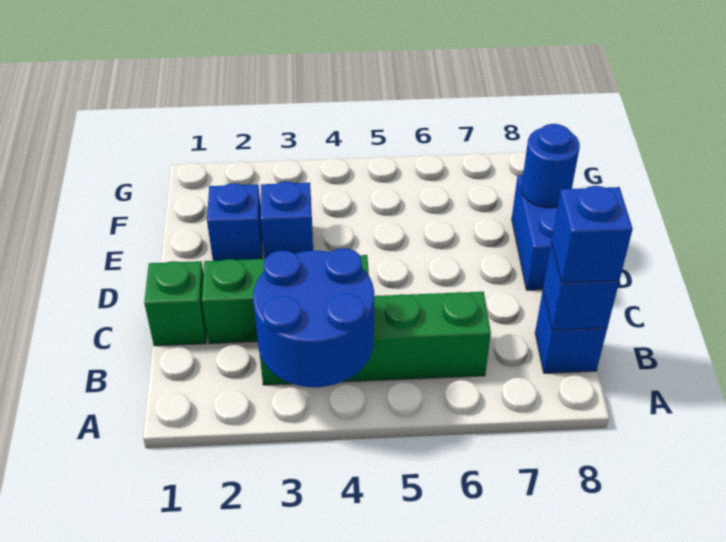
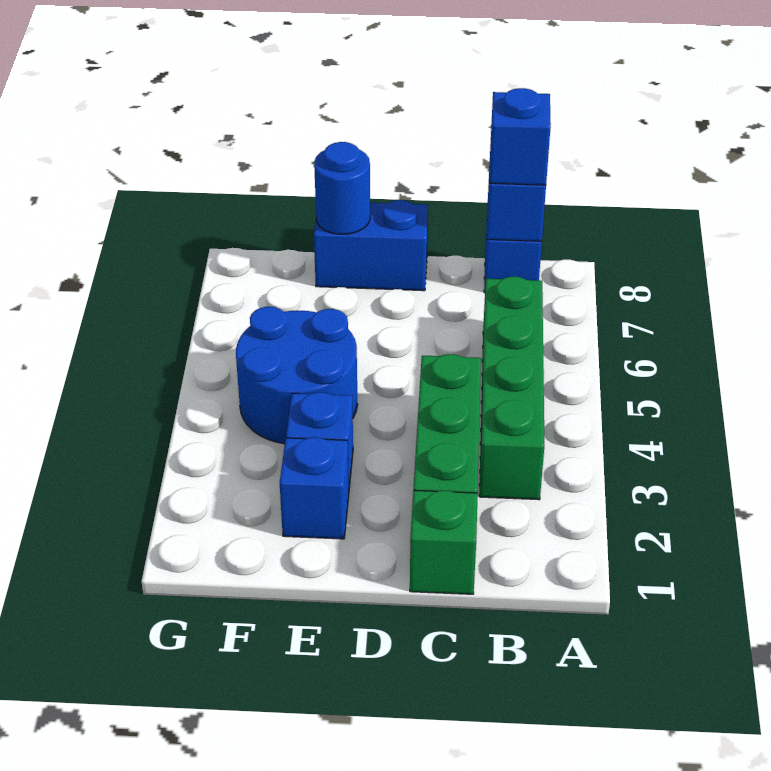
blue round brick A3:B4 level 2 -> blue round brick E4:F5 level 1

